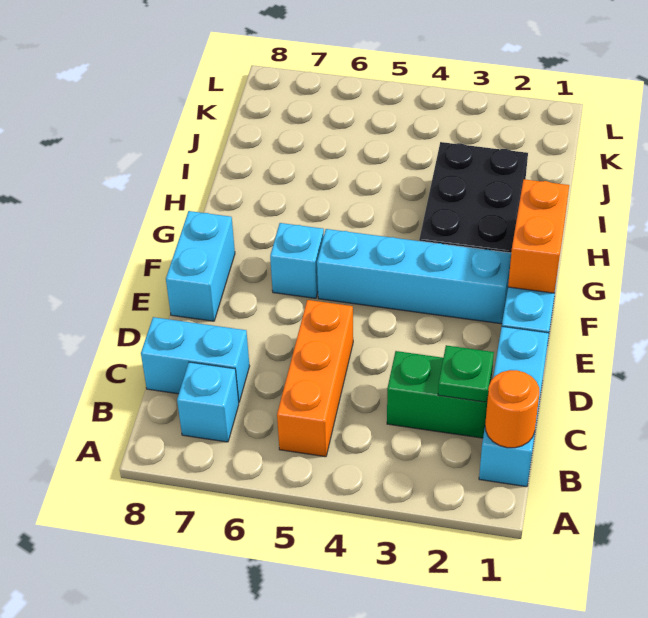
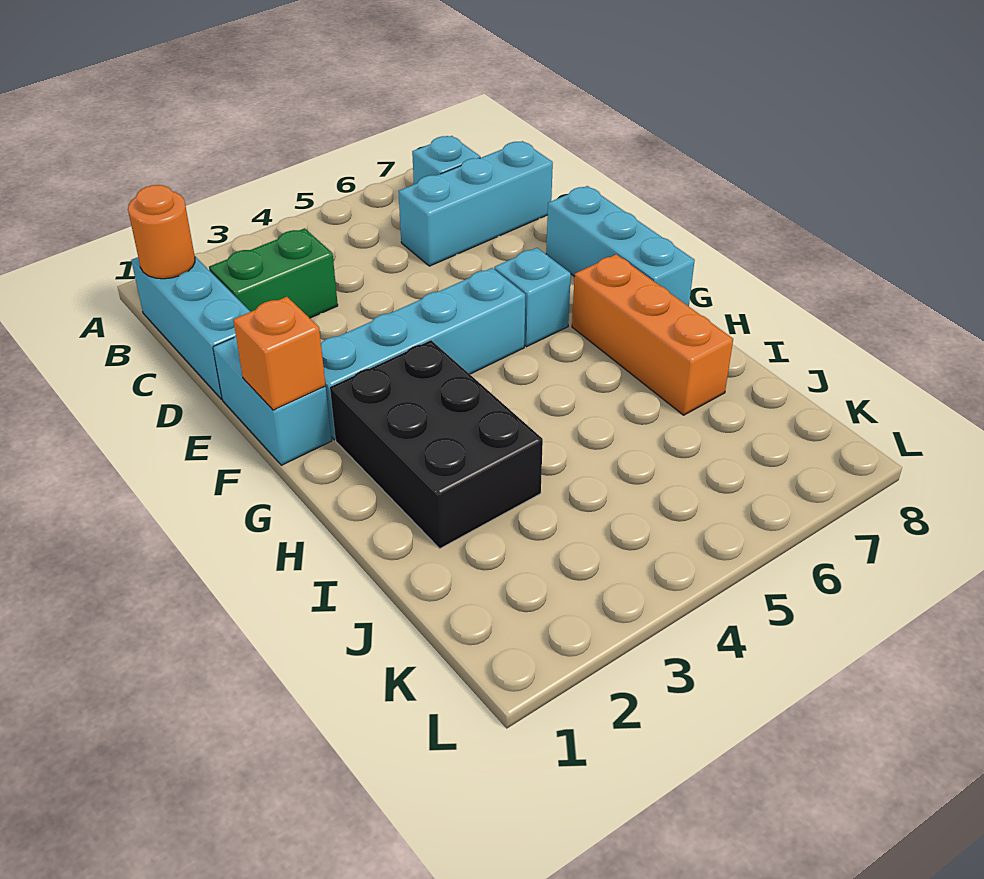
orange brick B5:D5 level 1 -> orange brick G7:I7 level 1
green plate C2 level 2 -> none
cyan brick C7:C8 level 1 -> cyan brick C6:C8 level 1
cyan brick E8:F8 level 1 -> cyan brick E8:G8 level 1
orange brick F1:G1 level 2 -> orange brick F1 level 2

